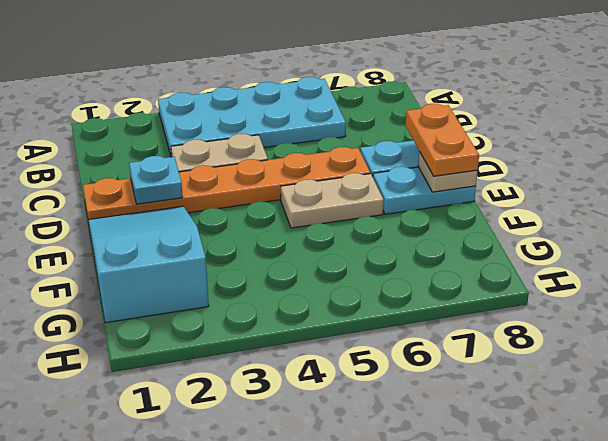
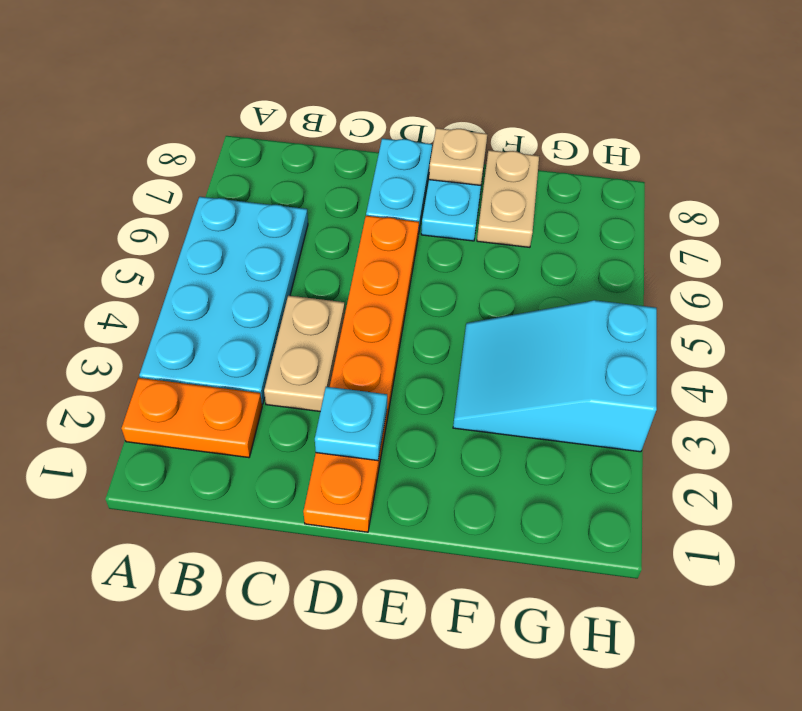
orange plate D8:E8 level 3 -> orange plate A2:B2 level 1
cyan slope E1:G2 level 1 top G -> cyan slope F3:H4 level 1 top H
tan plate E5:E6 level 1 -> tan plate F7:F8 level 1

